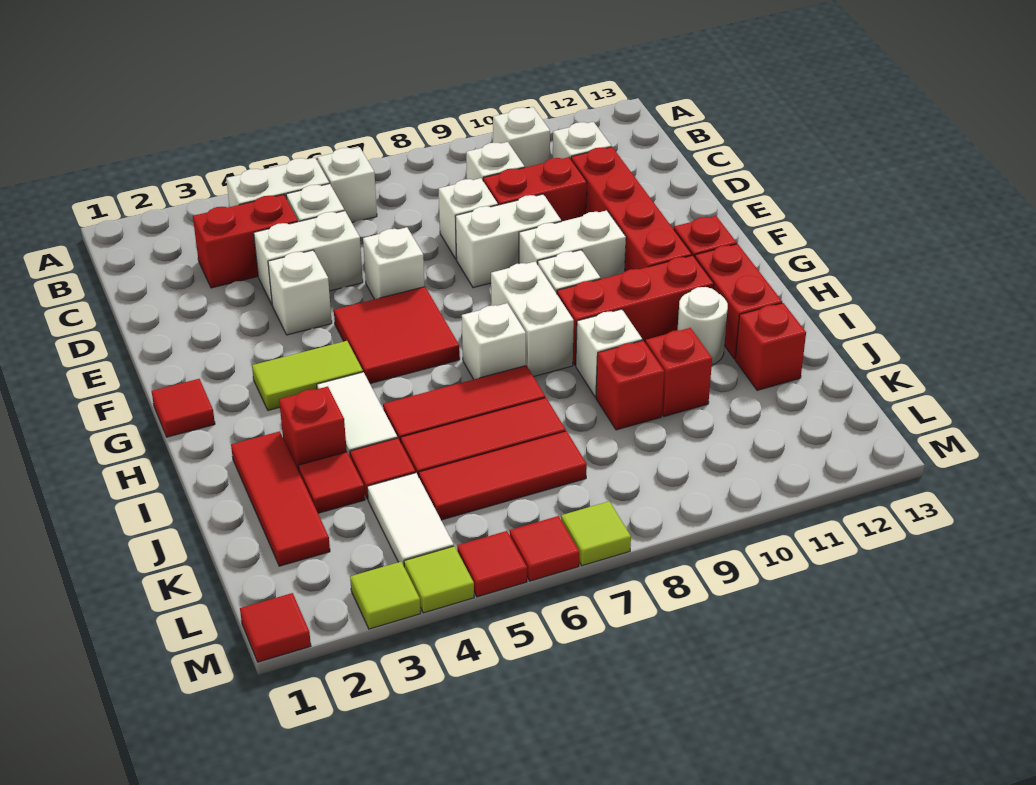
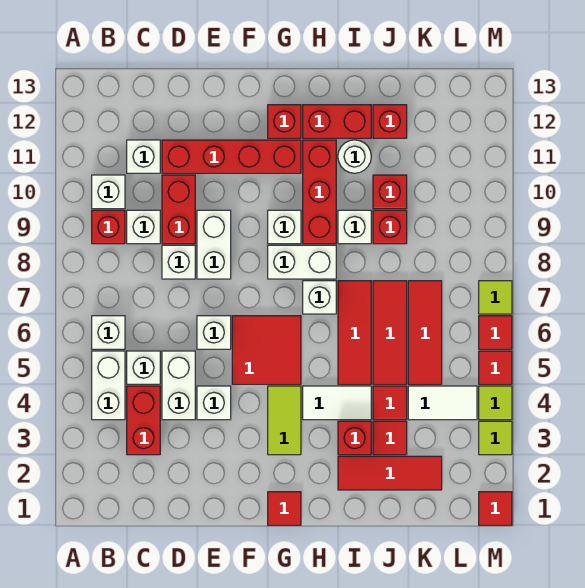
none -> red brick B9 level 1
white brick F9:F10 level 1 -> none

